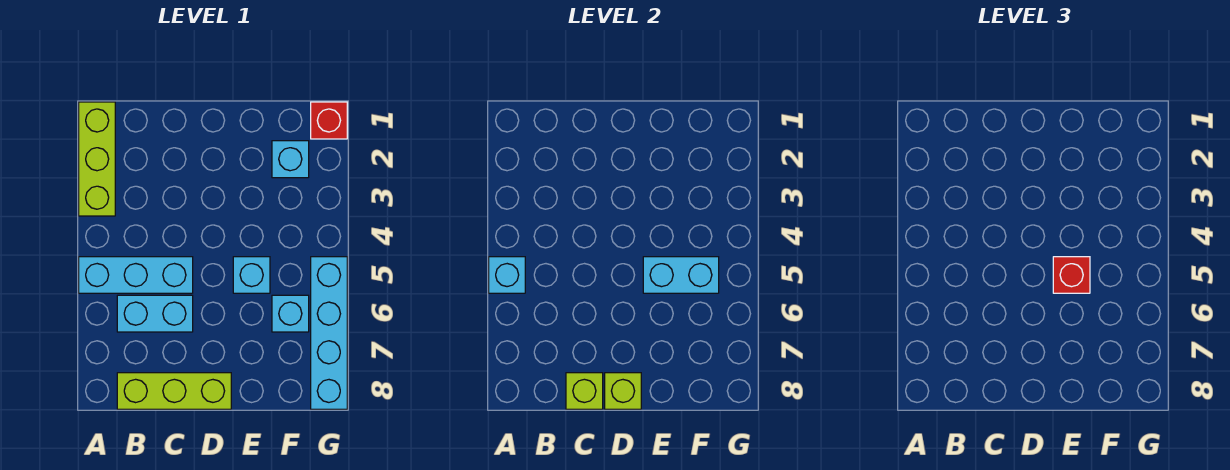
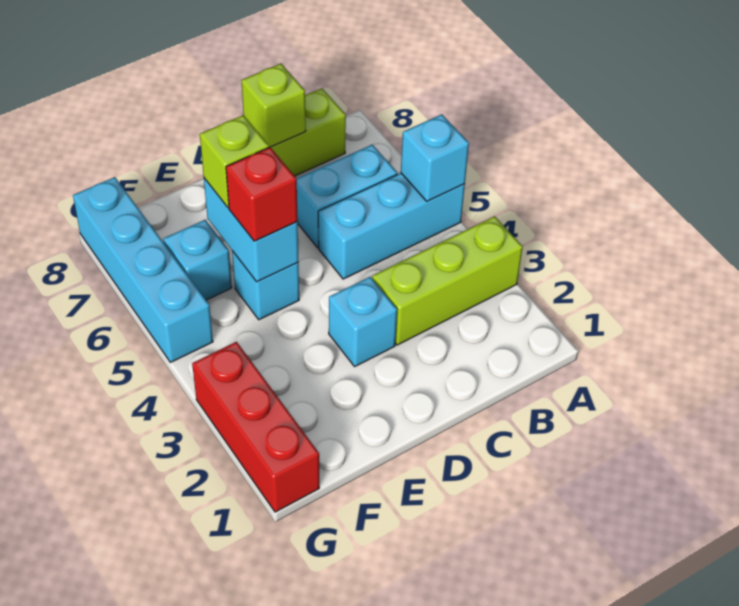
lime brick A1:A3 level 1 -> lime brick A3:C3 level 1
lime brick D8 level 2 -> lime brick E6 level 3
cyan brick E5:F5 level 2 -> cyan brick E5:E6 level 2
cyan brick F2 level 1 -> cyan brick D3 level 1
red brick G1 level 1 -> red brick G1:G3 level 1

